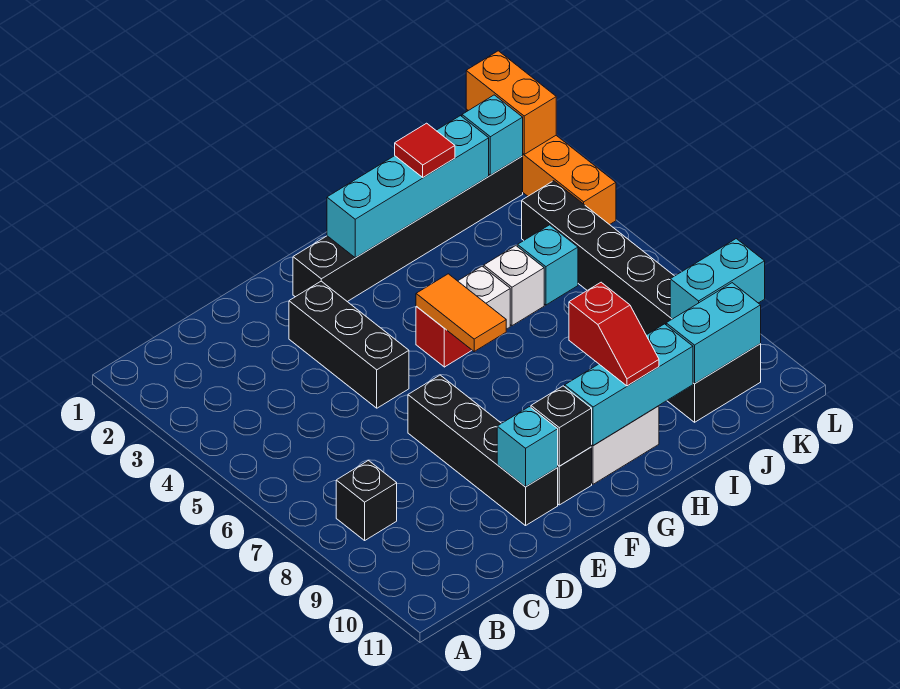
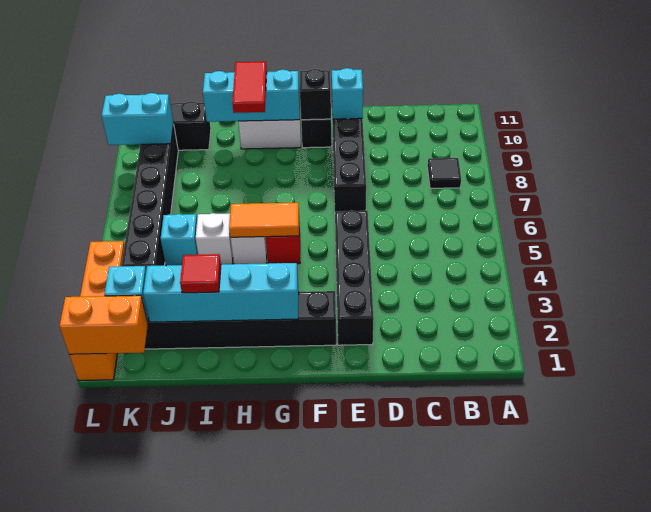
black brick B8 level 1 -> black tile B8 level 1
black brick E3:E5 level 1 -> black brick E2:E5 level 1
orange tile G5:G6 level 2 -> orange tile G5:H5 level 2
red slope H9:H10 level 3 top 9 -> red tile H9:H10 level 3
cyan brick J10:K10 level 2 -> none
orange brick L1:L2 level 2 -> orange brick K1:L1 level 2

